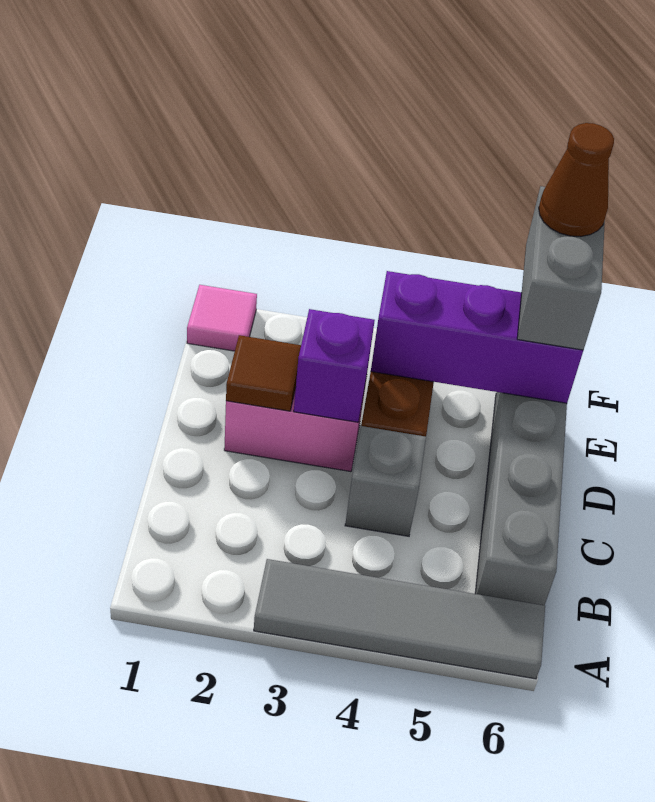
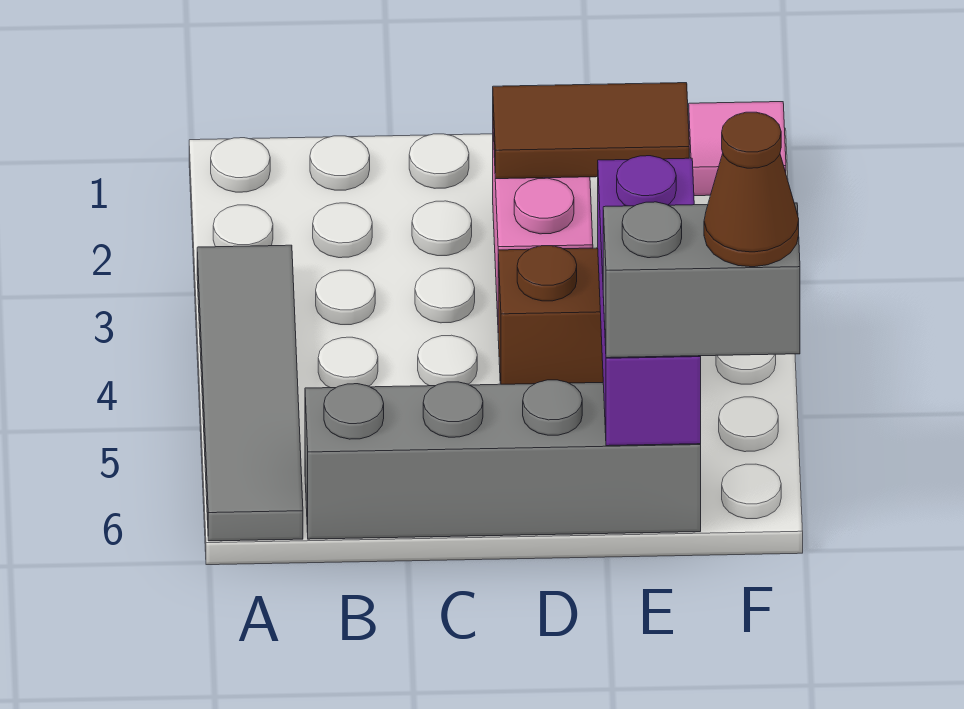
grey brick C4 level 1 -> none
brown tile D2 level 2 -> brown tile D2:E2 level 2
purple brick D3 level 2 -> none

